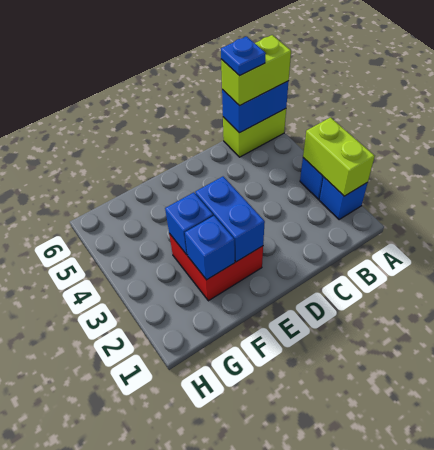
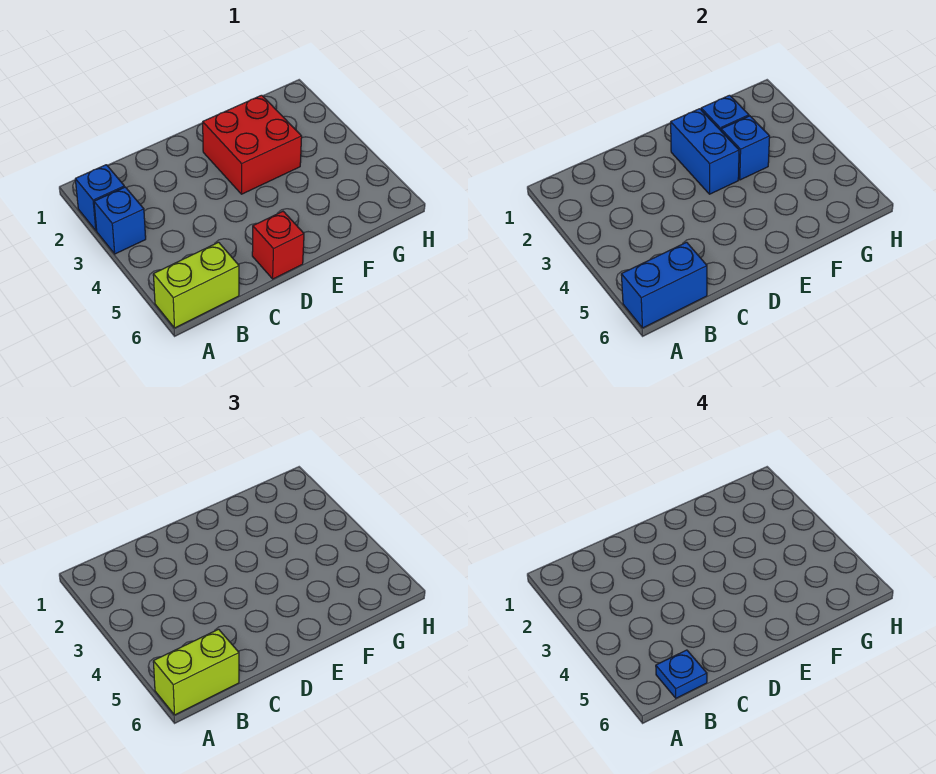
lime brick A2:A3 level 2 -> none
none -> red brick D6 level 1

